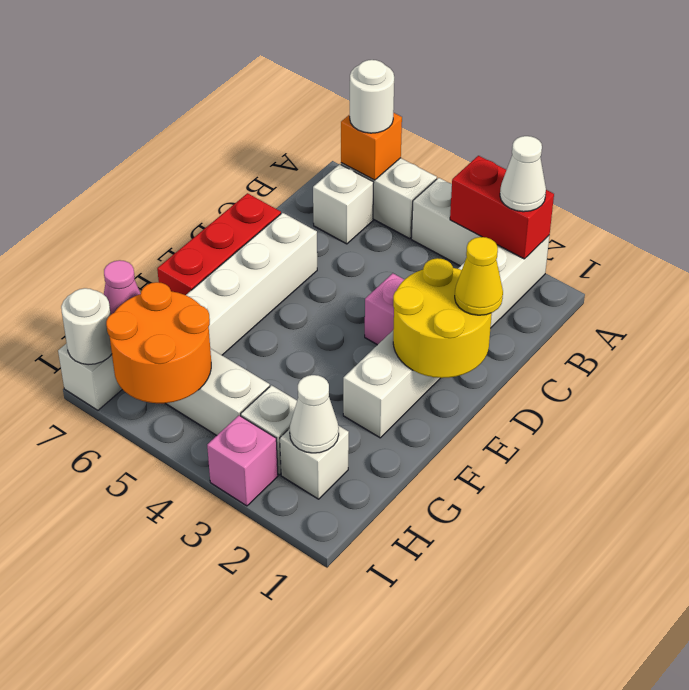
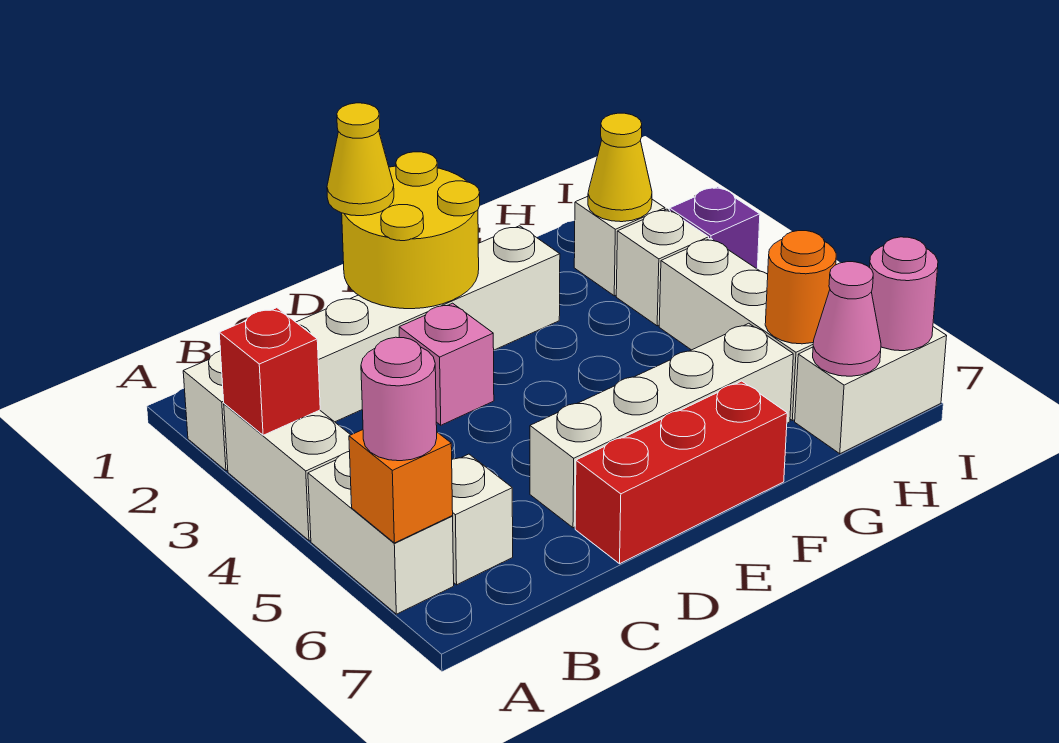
red brick A2:A3 level 2 -> red brick A3 level 2
white cone A2 level 3 -> none
white round brick A6 level 3 -> pink round brick A6 level 3
white cone H2 level 2 -> yellow cone H2 level 2
orange round brick H5:I6 level 2 -> orange round brick H6 level 2
pink brick I3 level 1 -> purple brick I3 level 1
white round brick I7 level 2 -> pink round brick I7 level 2

